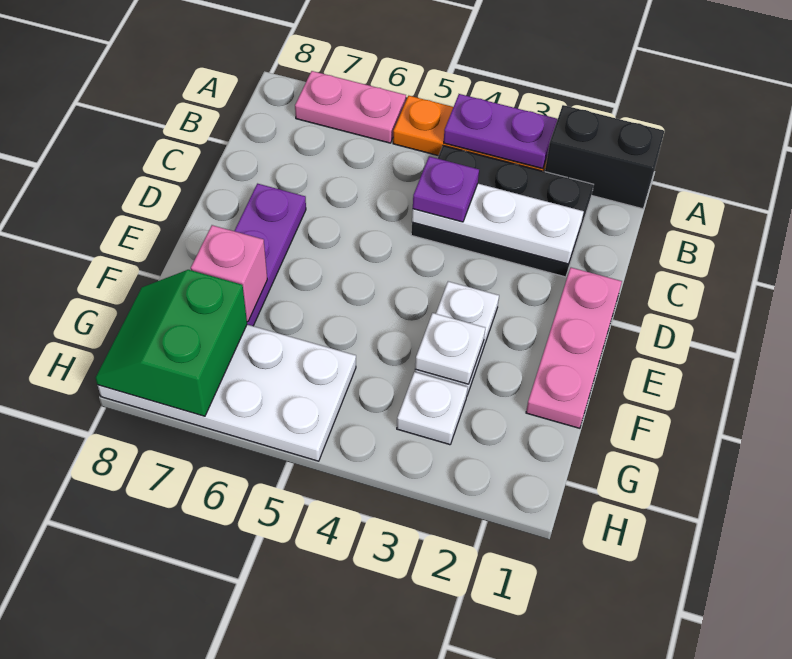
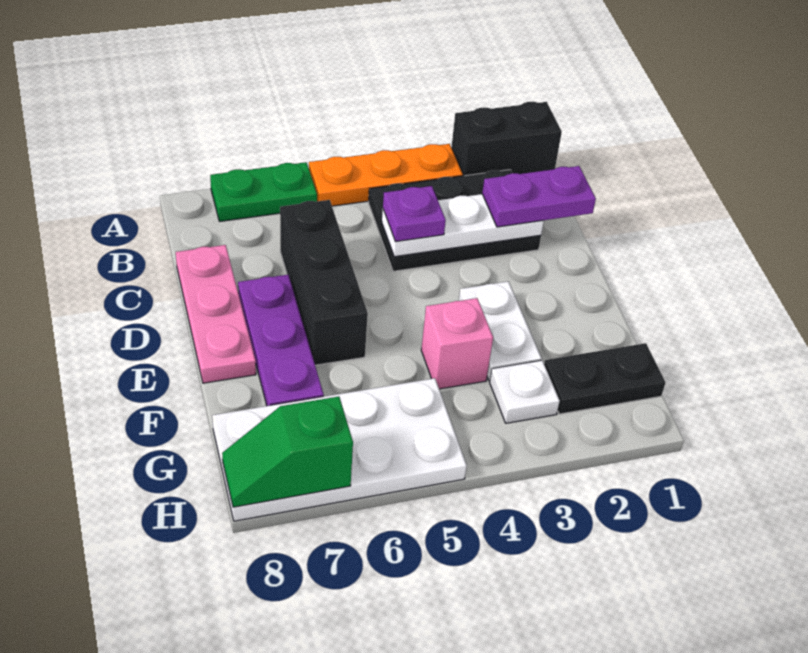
purple plate A3:A4 level 2 -> purple plate C1:C2 level 3
pink plate A6:A7 level 1 -> green plate A6:A7 level 1
none -> black brick C6:E6 level 1
pink plate D1:F1 level 1 -> pink plate C8:E8 level 1
white plate F3 level 2 -> none
pink brick F7 level 2 -> pink brick F4 level 1
none -> black plate G1:G2 level 1
green slope G7:H8 level 2 top 7 -> green slope H7:H8 level 2 top 7

